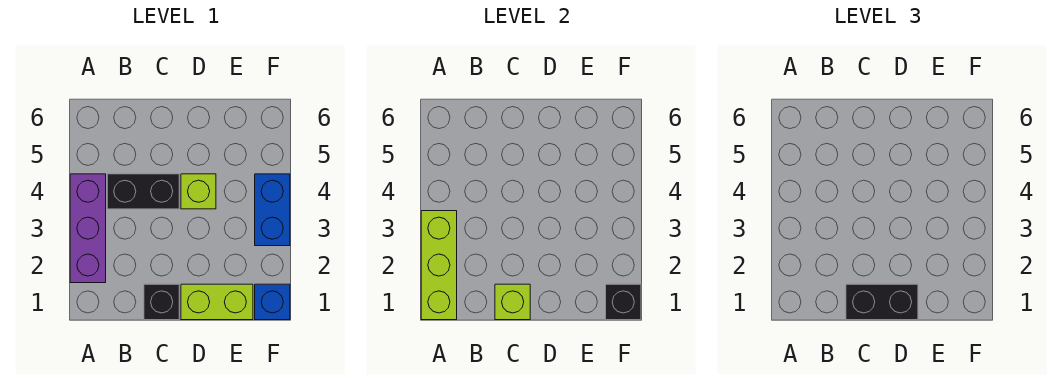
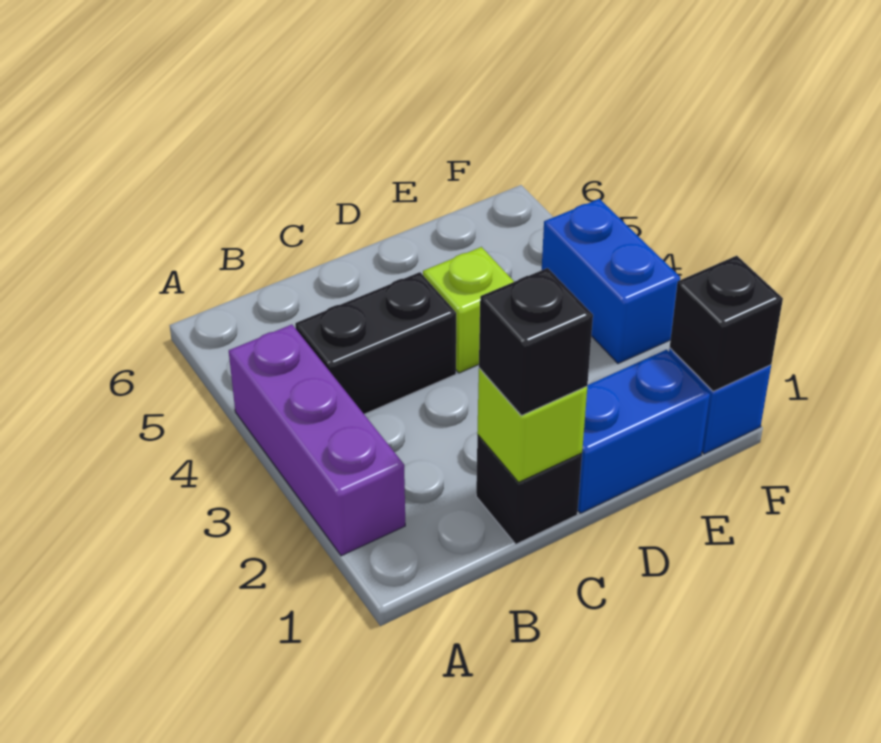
lime brick A1:A3 level 2 -> none
black brick C1:D1 level 3 -> black brick C1 level 3
lime brick D1:E1 level 1 -> blue brick D1:E1 level 1

